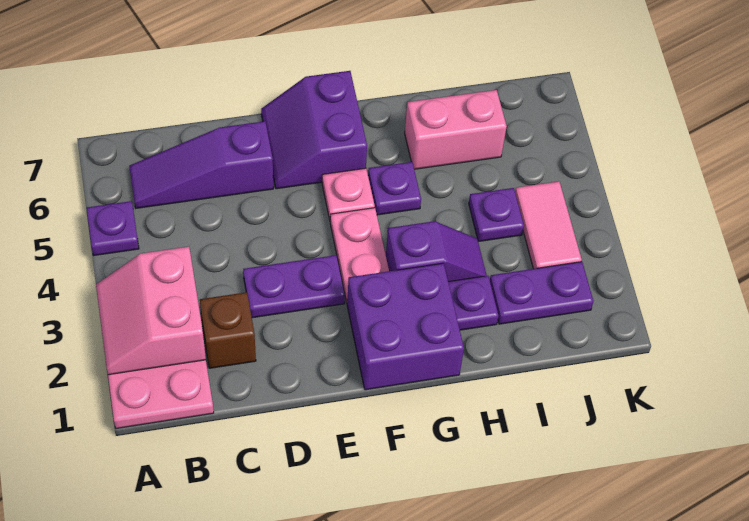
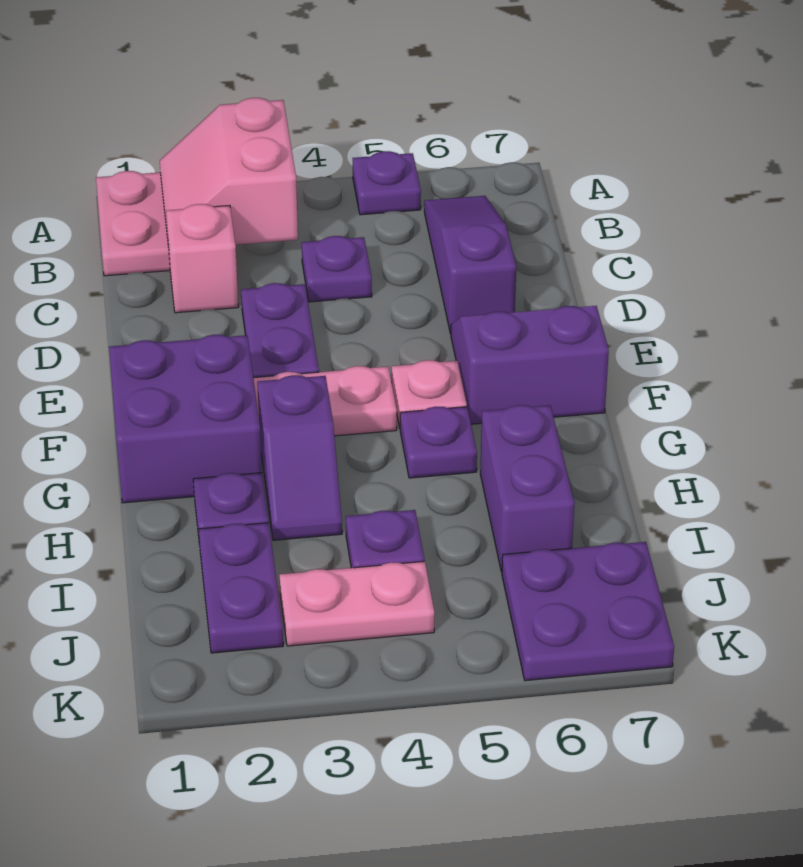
pink slope A2:B3 level 2 top B -> pink slope A2:B3 level 2 top 3
brown brick C2 level 1 -> pink brick C2 level 1
none -> purple plate C4 level 1
pink brick H6:I6 level 1 -> purple brick H6:I6 level 1
pink tile J3:J4 level 1 -> pink plate J3:J4 level 1
none -> purple plate J6:K7 level 1

